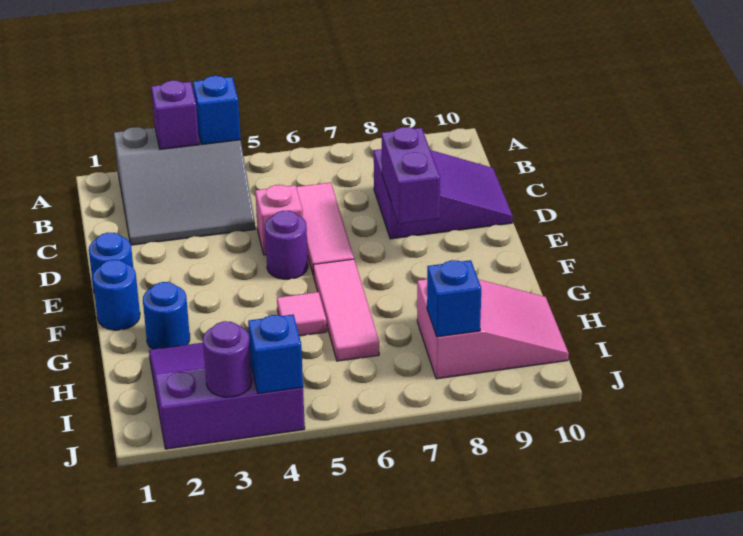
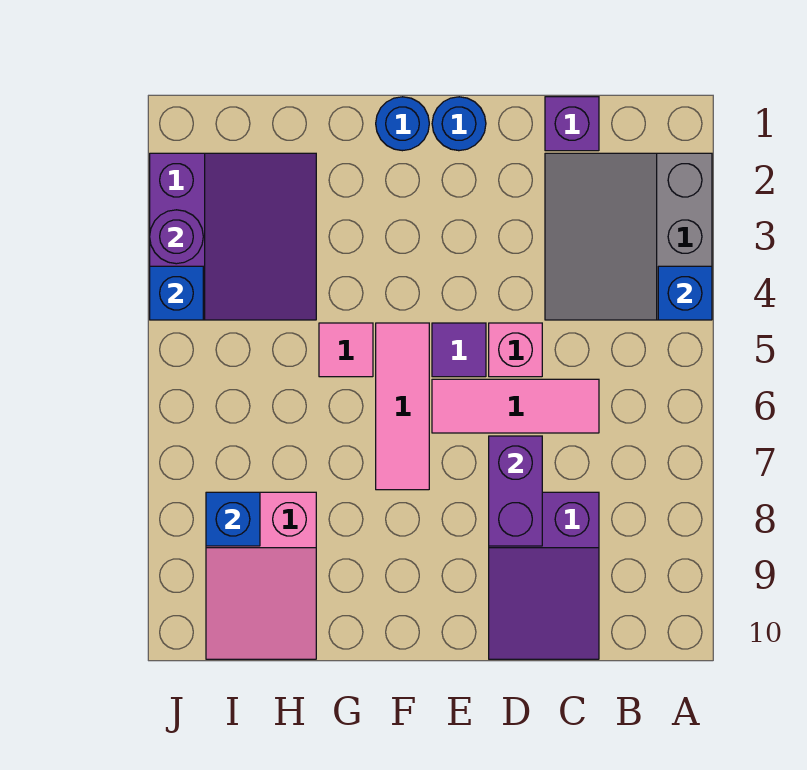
purple brick A3 level 2 -> purple brick C1 level 1
purple brick D8:E8 level 2 -> purple brick D7:D8 level 2
purple round brick E5 level 1 -> purple tile E5 level 1
pink tile F6:H6 level 1 -> pink tile F5:F7 level 1
blue round brick G2 level 1 -> none

